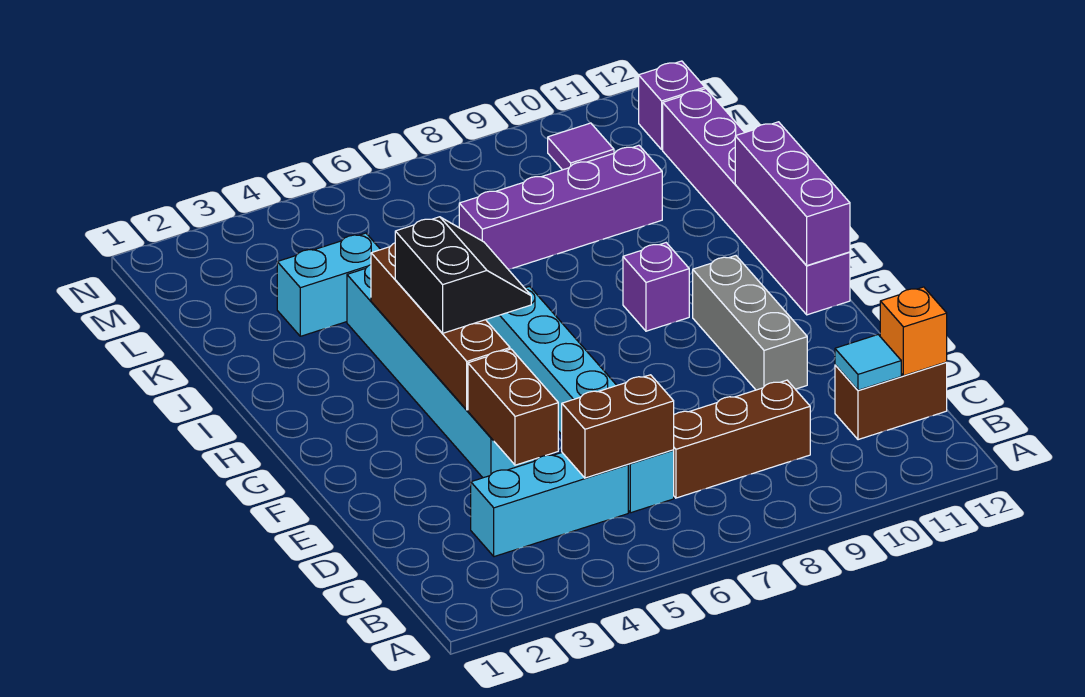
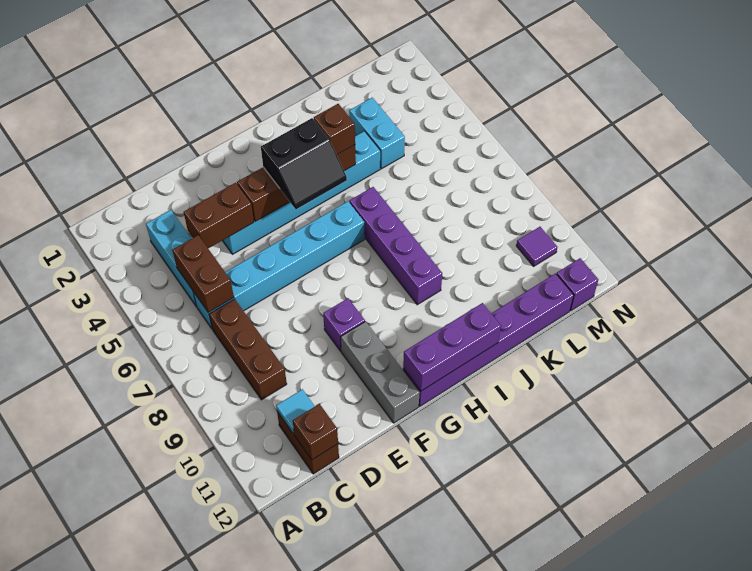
orange brick C12 level 2 -> brown brick C12 level 2
grey brick E10:G10 level 1 -> grey brick F10:F12 level 1
purple brick H9 level 1 -> purple brick F9 level 1
none -> brown brick I4 level 3
purple brick K7:K10 level 1 -> purple brick I6:I9 level 1

